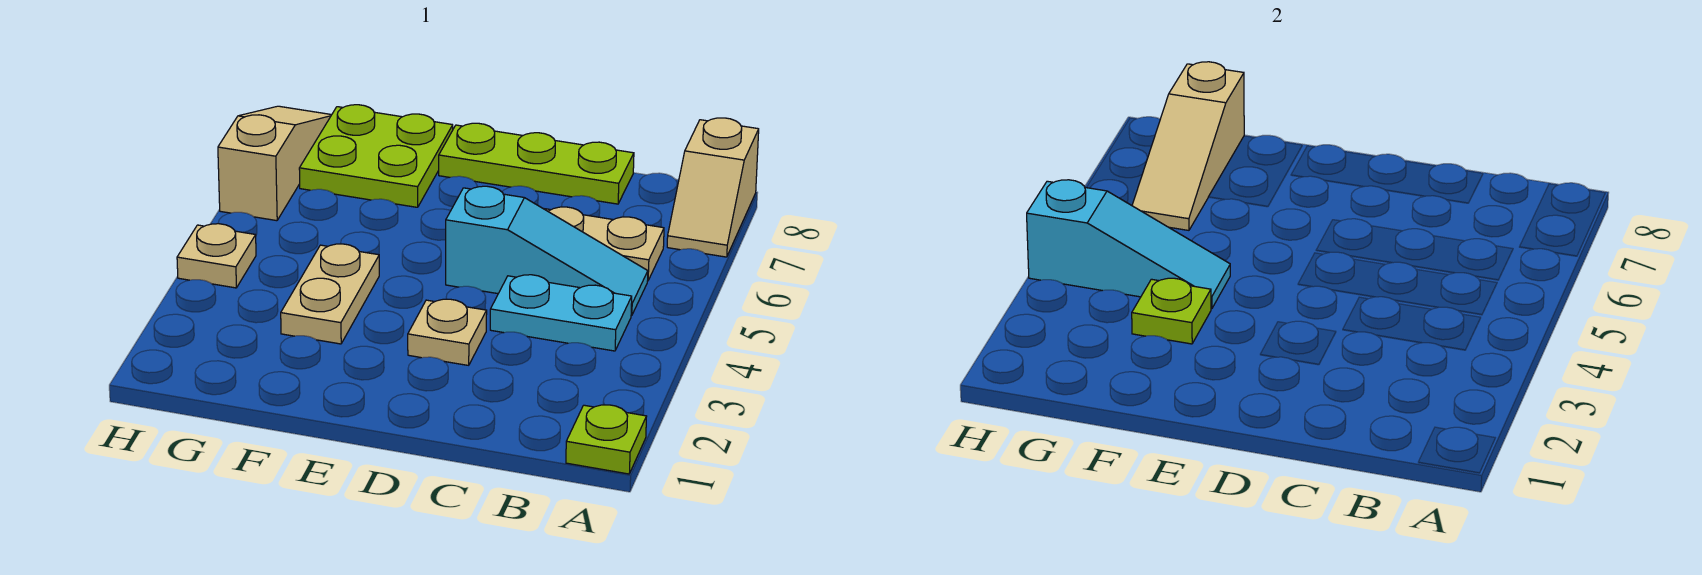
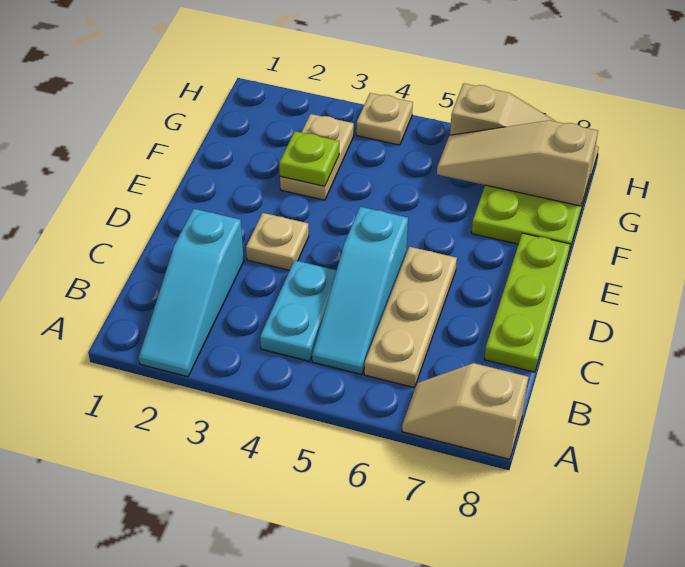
lime plate A1 level 1 -> none
tan plate F3:F4 level 1 -> tan plate F3:G3 level 1
cyan slope F4:H4 level 2 top H -> cyan slope A2:C2 level 1 top C

